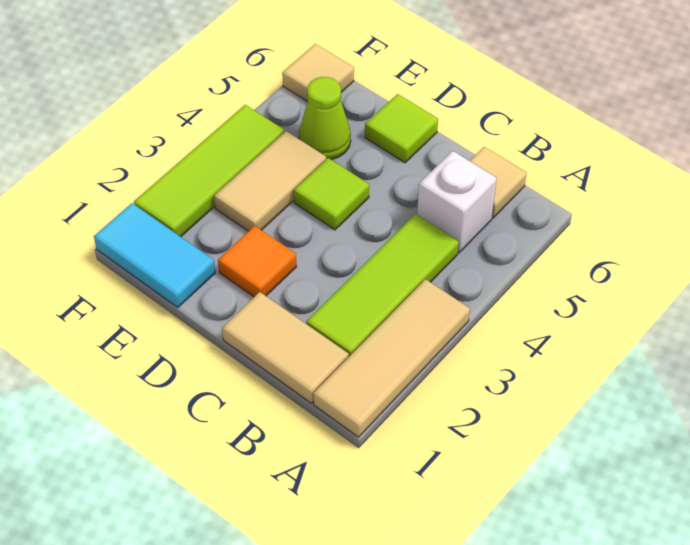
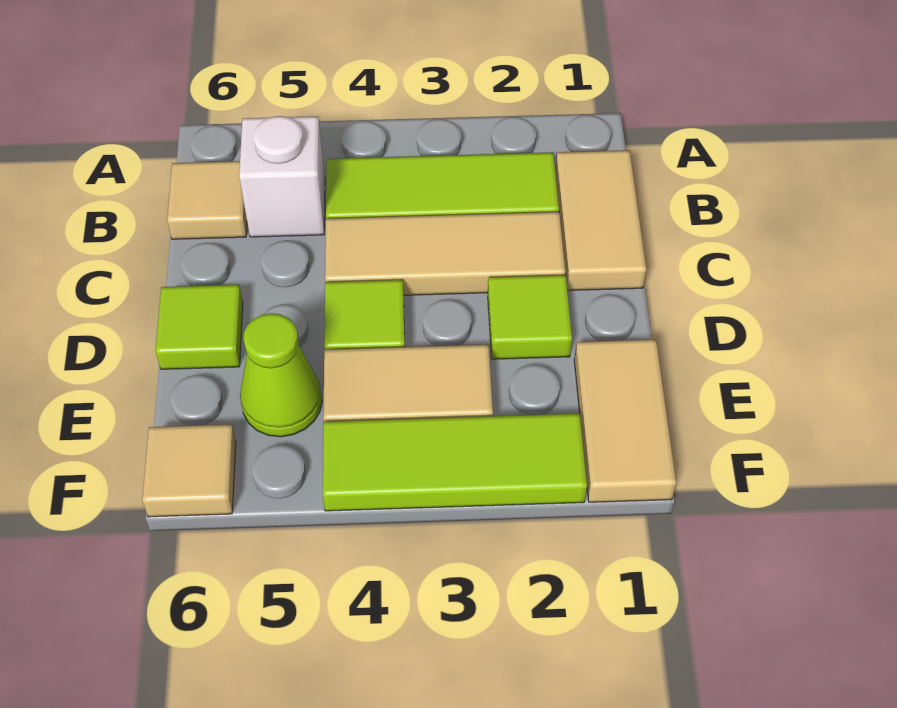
tan tile A1:A3 level 1 -> tan tile C2:C4 level 1
orange tile D2 level 1 -> lime tile D2 level 1
cyan tile E1:F1 level 1 -> tan tile E1:F1 level 1

